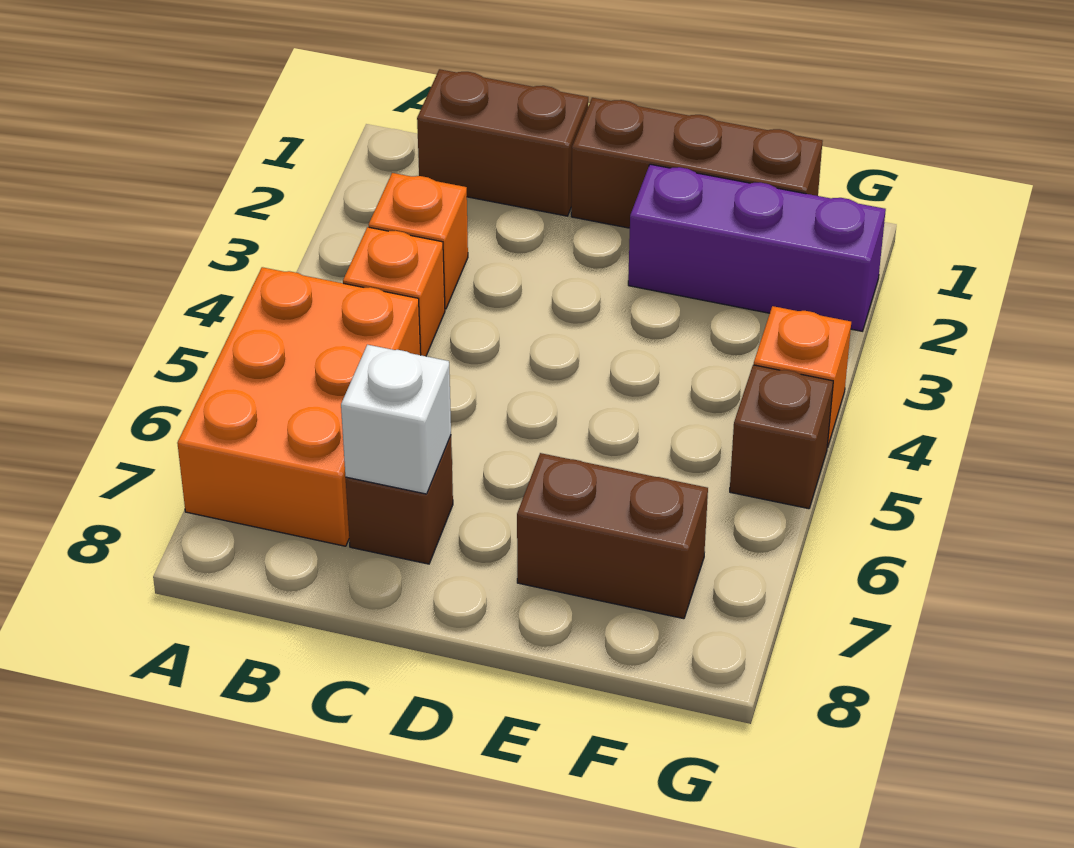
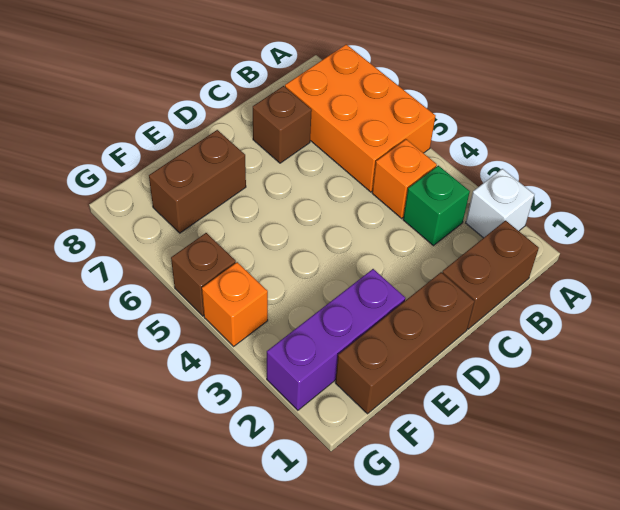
orange brick B3 level 1 -> green brick B3 level 1
white brick C7 level 2 -> white brick A2 level 1

